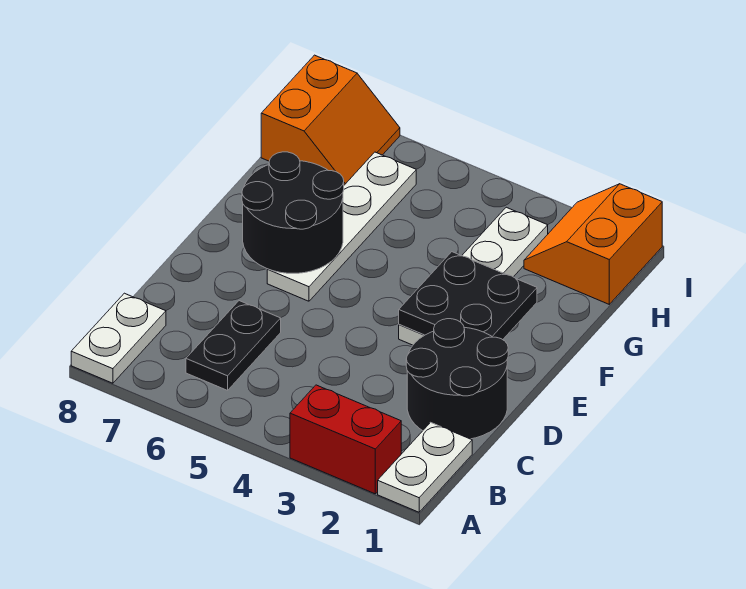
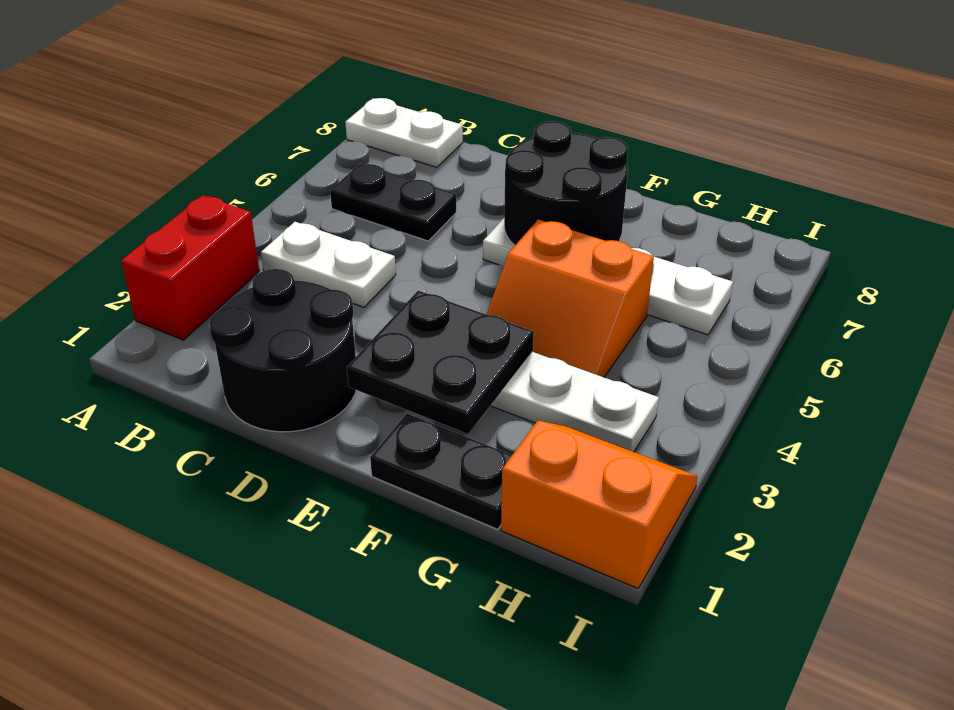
white plate A1:B1 level 1 -> white plate B4:C4 level 1
none -> black plate F1:G1 level 1
orange slope H7:I8 level 1 top 8 -> orange slope F4:G5 level 1 top 5

